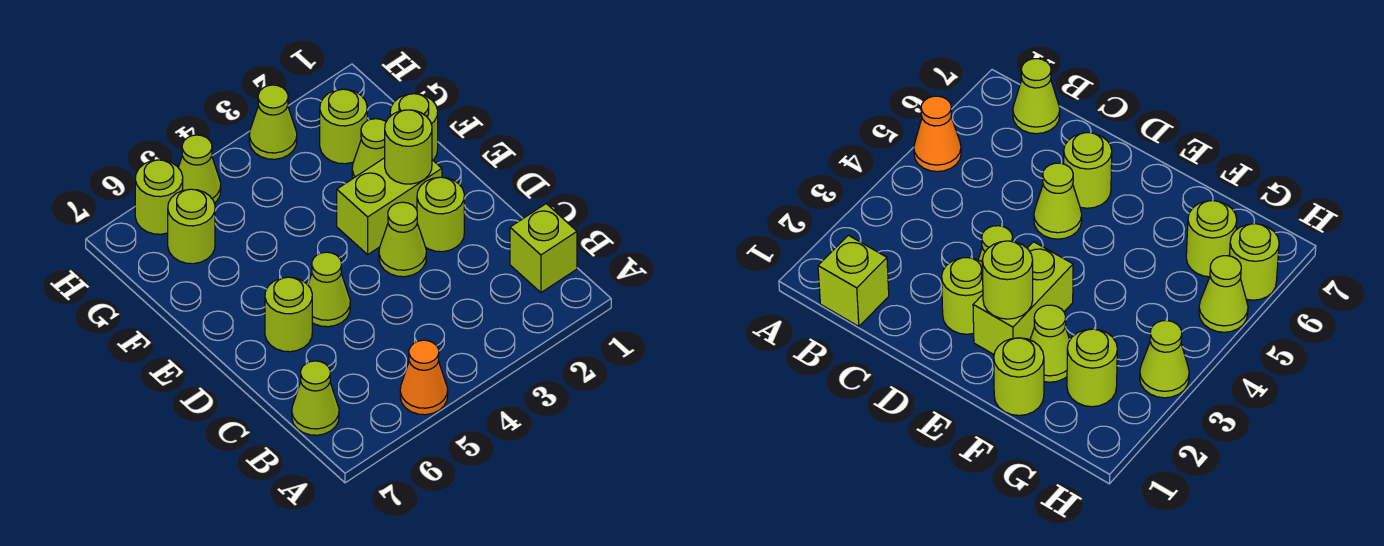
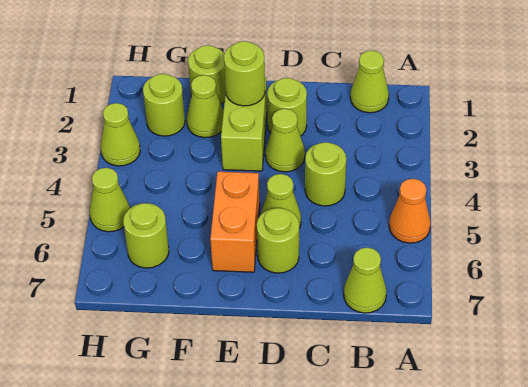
lime brick B1 level 1 -> lime cone B1 level 1
none -> orange brick E5:E6 level 1
lime round brick H6 level 1 -> lime round brick C4 level 1

